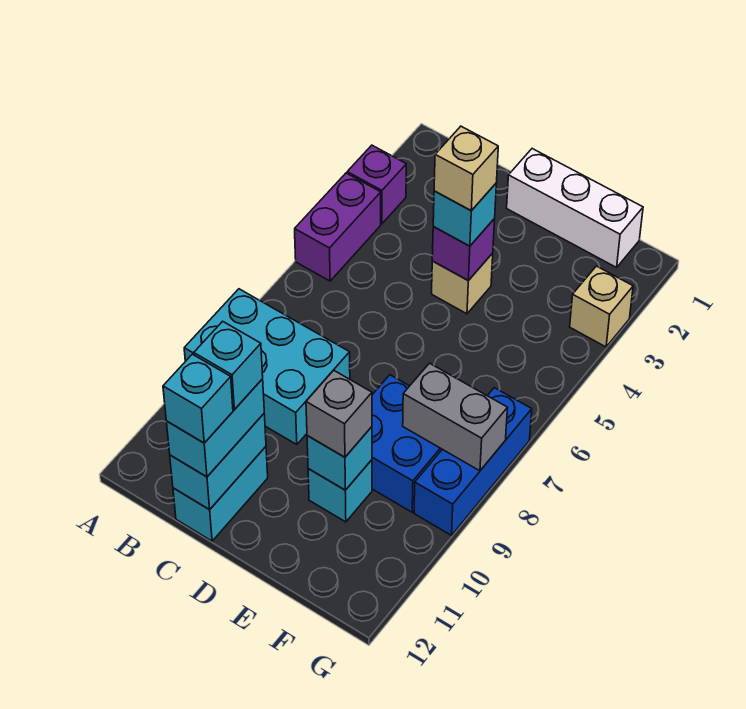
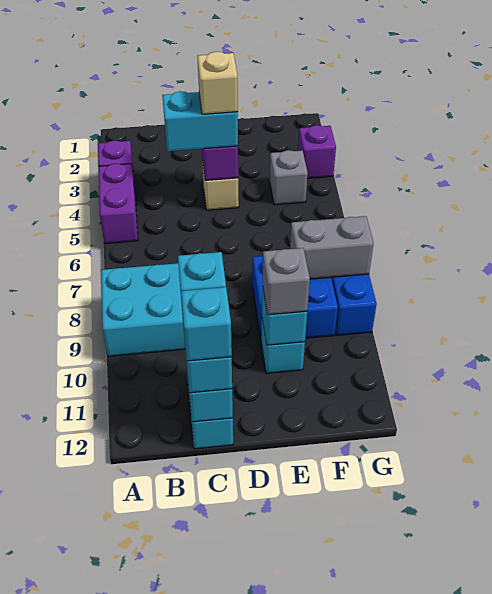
white brick D1:F1 level 1 -> none
cyan brick D4 level 3 -> cyan brick C4:D4 level 3
none -> grey brick F4 level 1
tan brick G3 level 1 -> purple brick G3 level 1

